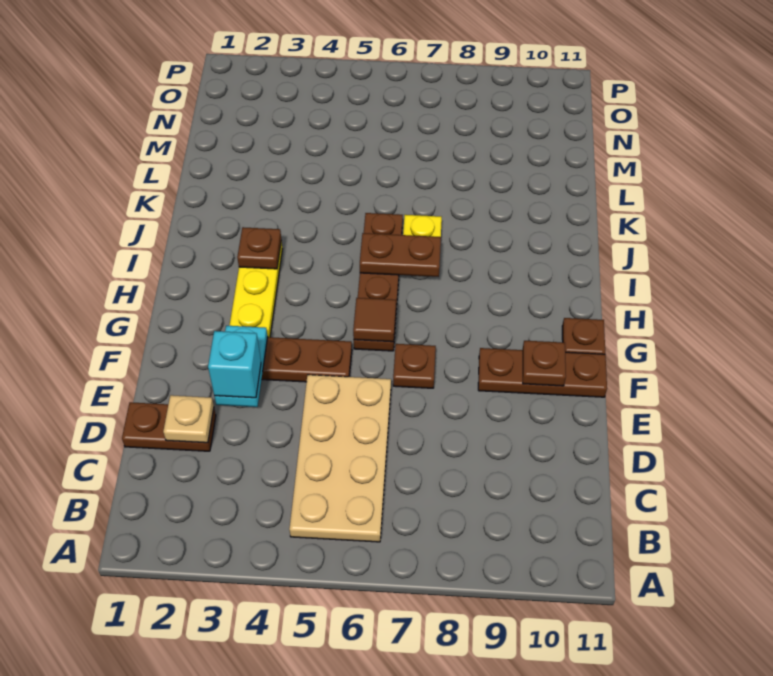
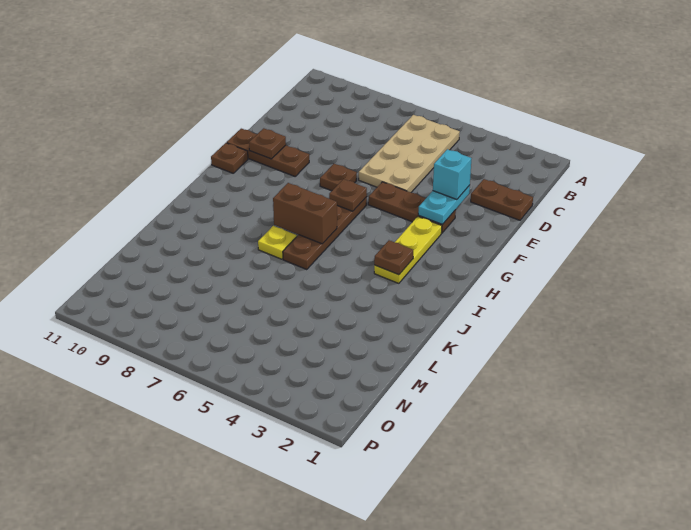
tan plate D2 level 2 -> none
brown tile G6 level 2 -> brown plate G6 level 2
brown plate I6:I7 level 2 -> brown brick I6:I7 level 2

